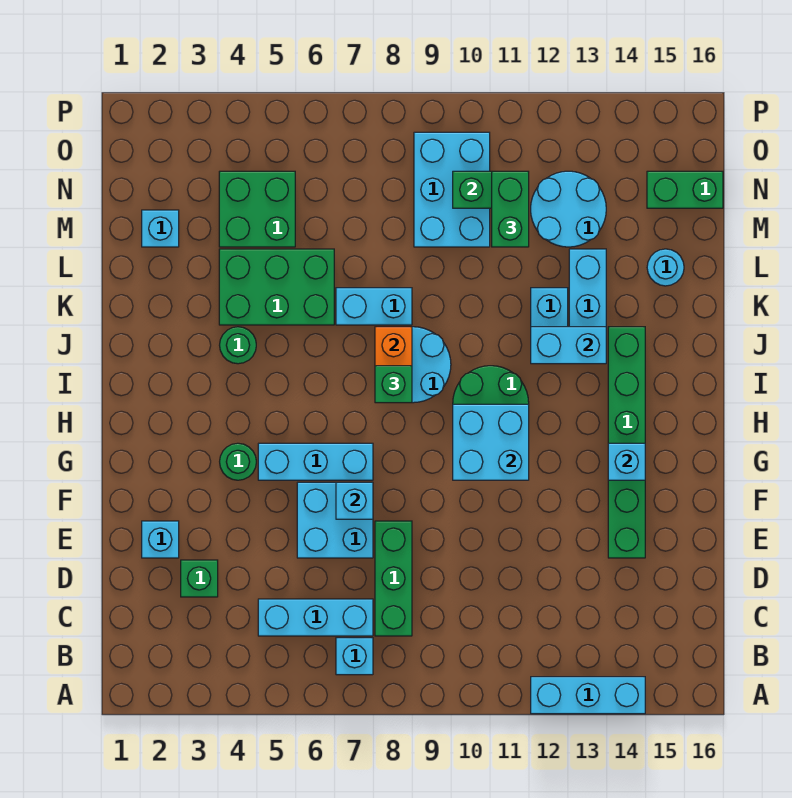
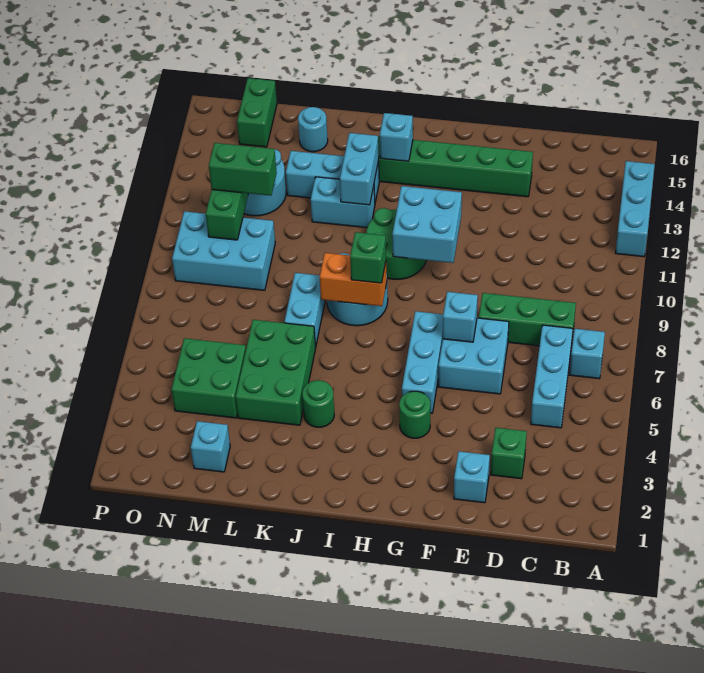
cyan brick G14 level 2 -> cyan brick I14 level 2

